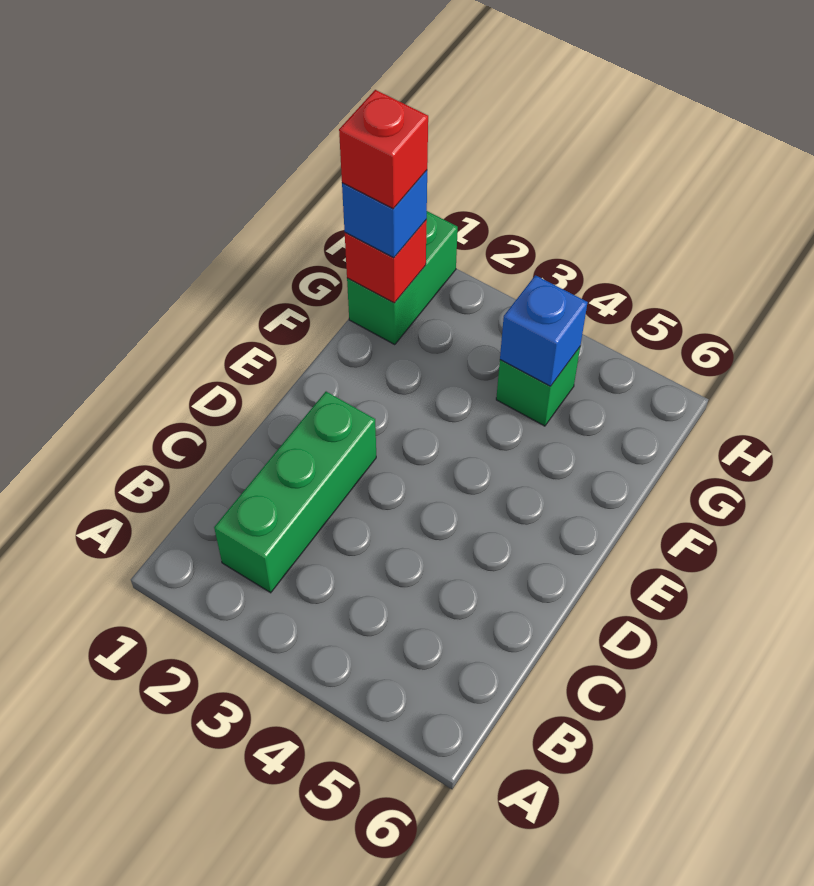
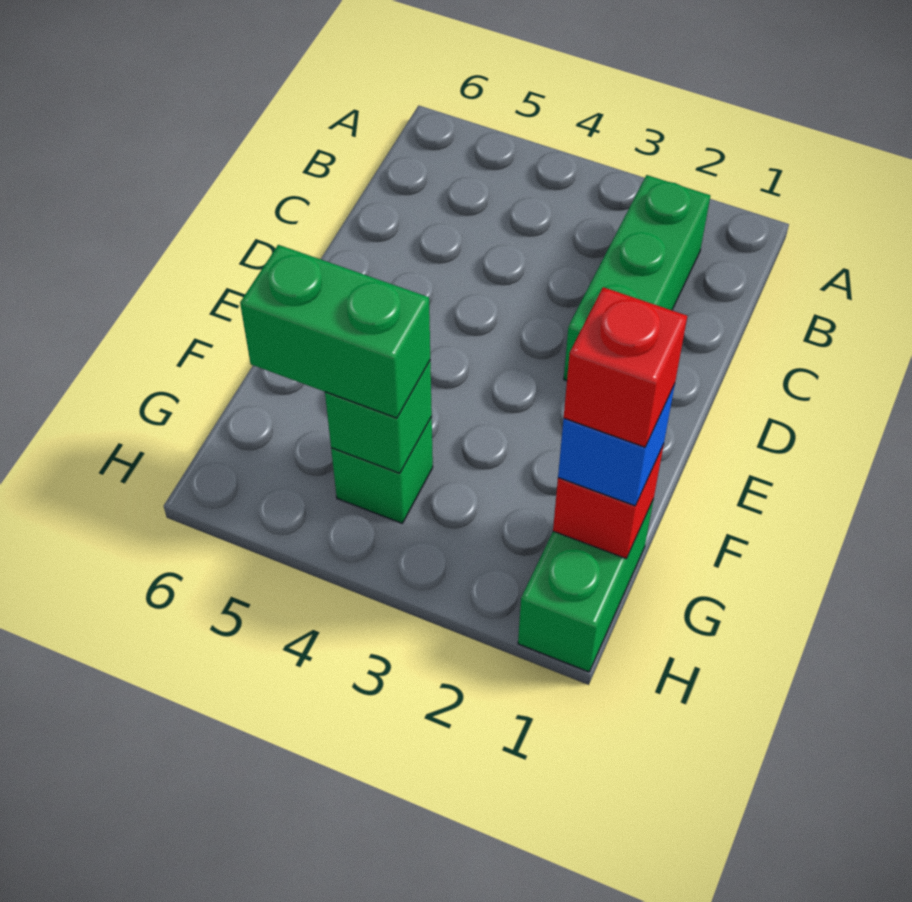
blue brick G4 level 2 -> green brick G4 level 2
none -> green brick G4:G5 level 3

